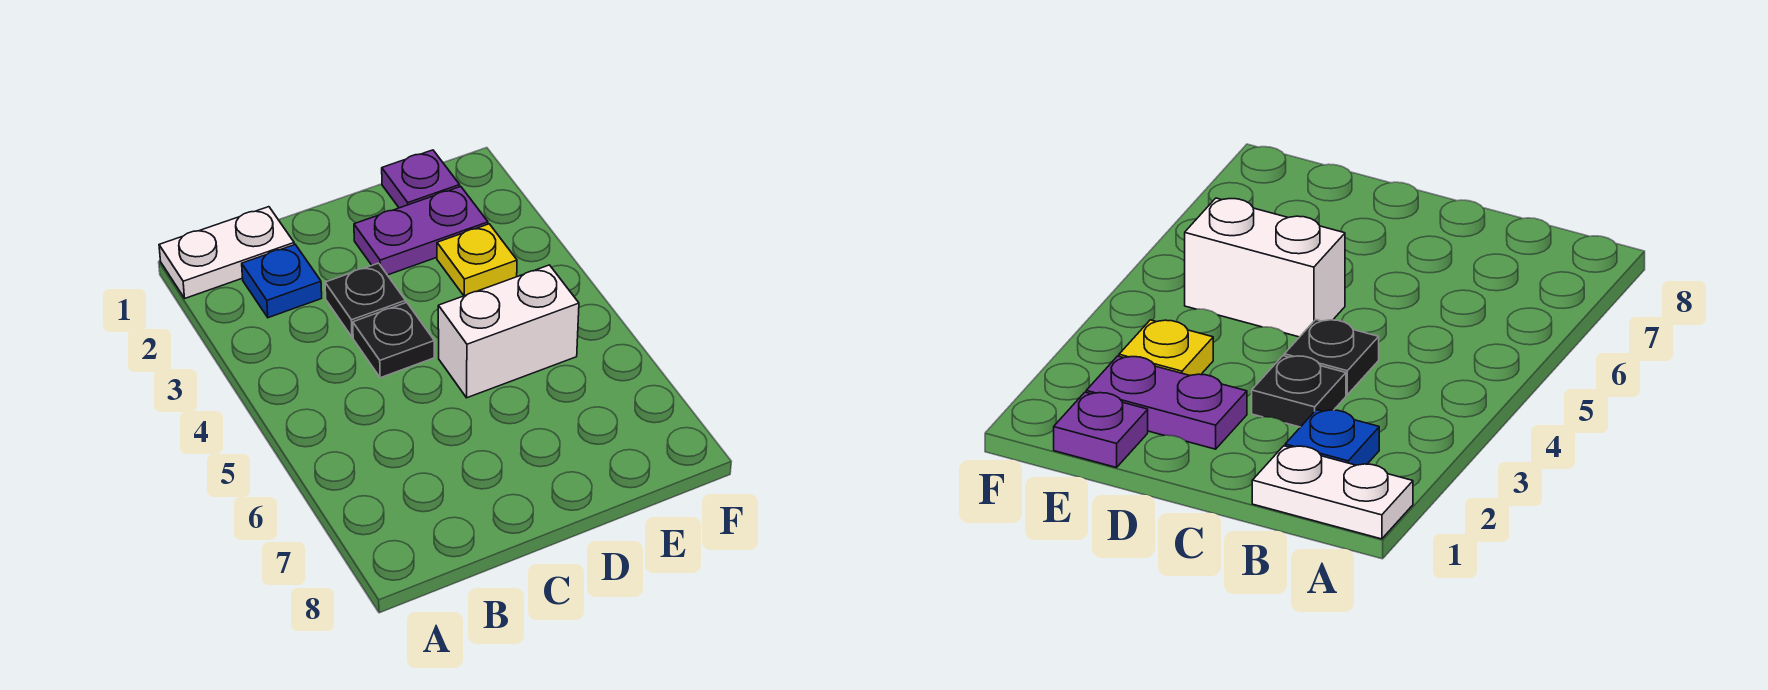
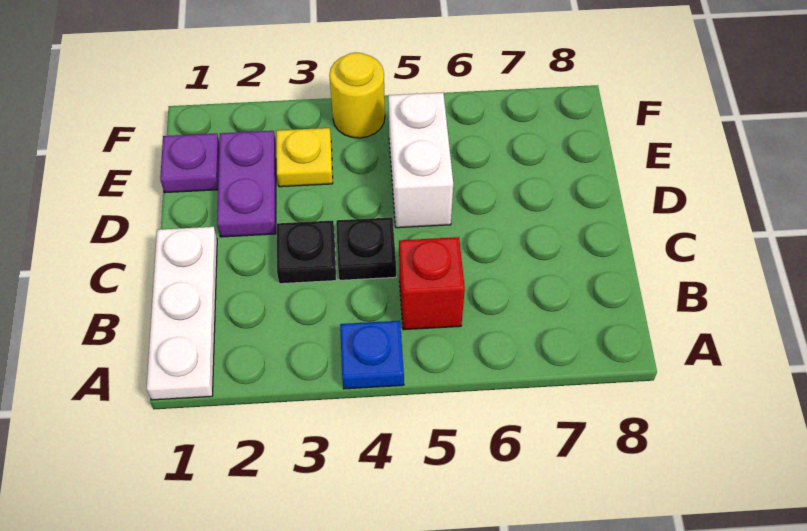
white plate A1:B1 level 1 -> white plate A1:C1 level 1
blue plate B2 level 1 -> blue plate A4 level 1
none -> red brick B5 level 1
none -> yellow round brick F4 level 1

